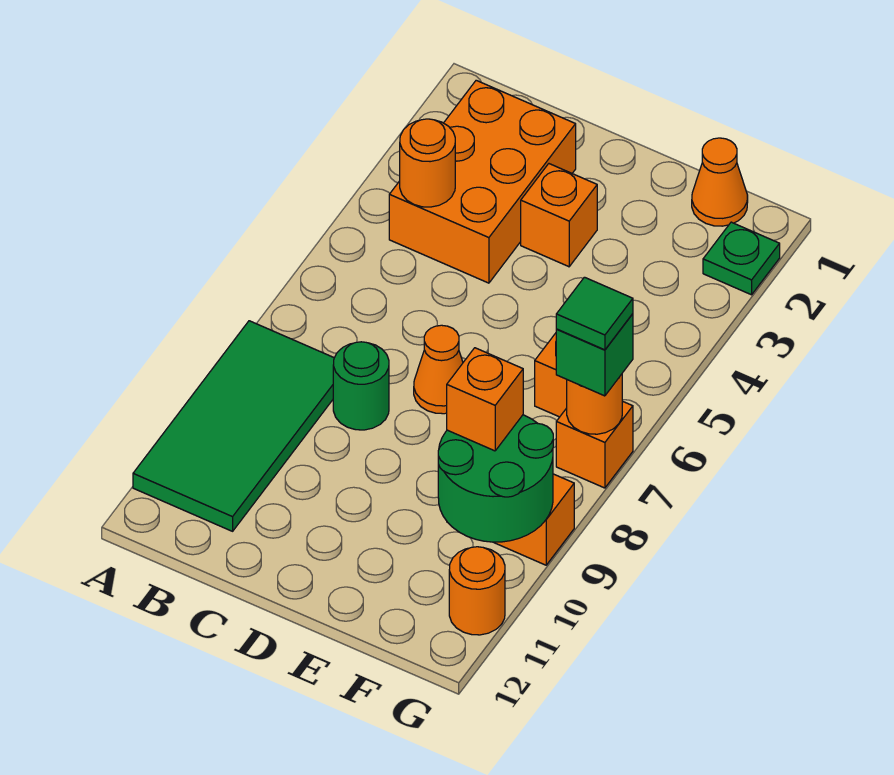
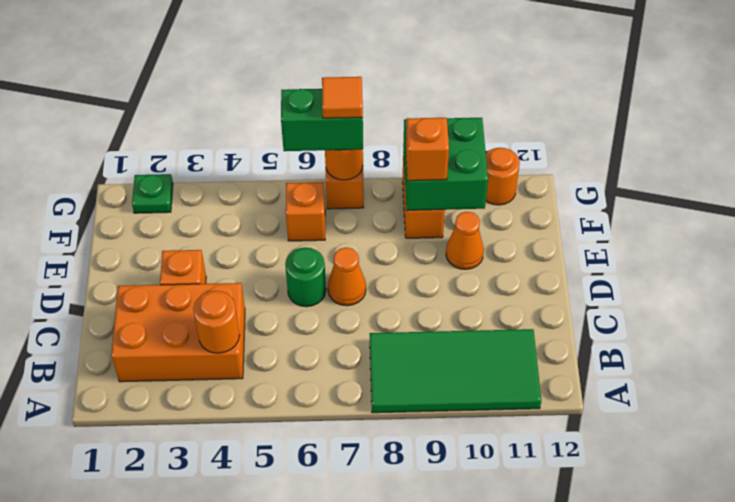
green round brick C8 level 1 -> green round brick D6 level 1
orange cone F1 level 1 -> orange cone E10 level 1
green round brick F9:G10 level 2 -> green brick F9:G10 level 2
green brick G7 level 3 -> green brick G6:G7 level 3
green tile G7 level 4 -> orange tile G7 level 4

